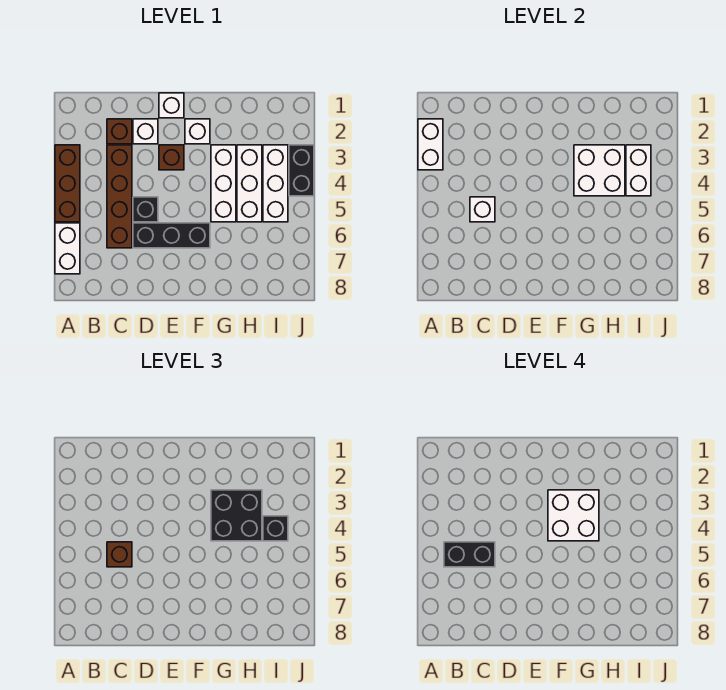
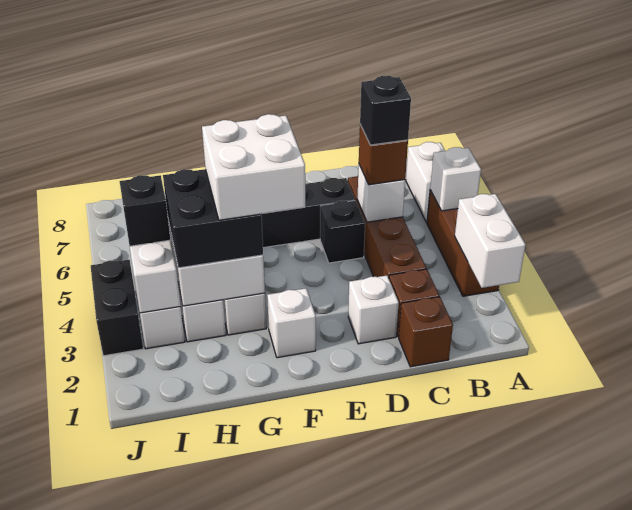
black brick B5:C5 level 4 -> black brick C5 level 4
white brick E1 level 1 -> white brick A5 level 2
brown brick E3 level 1 -> brown brick C1 level 1

